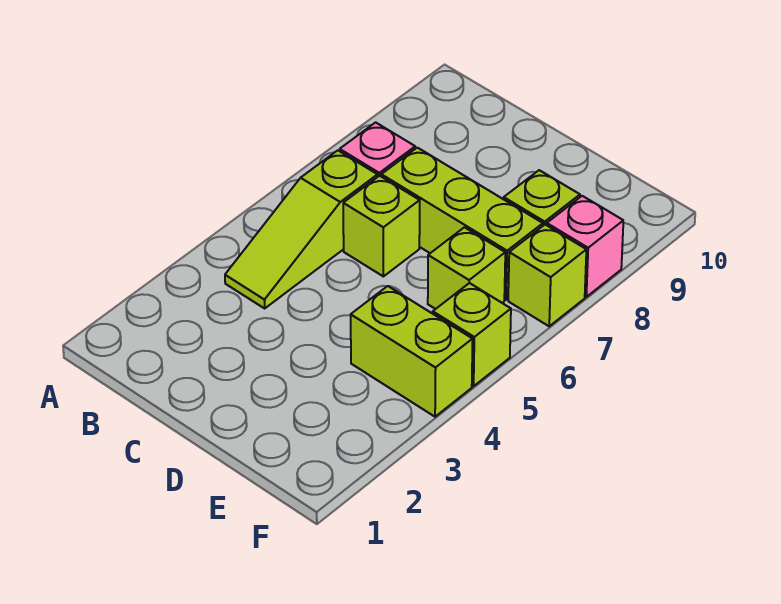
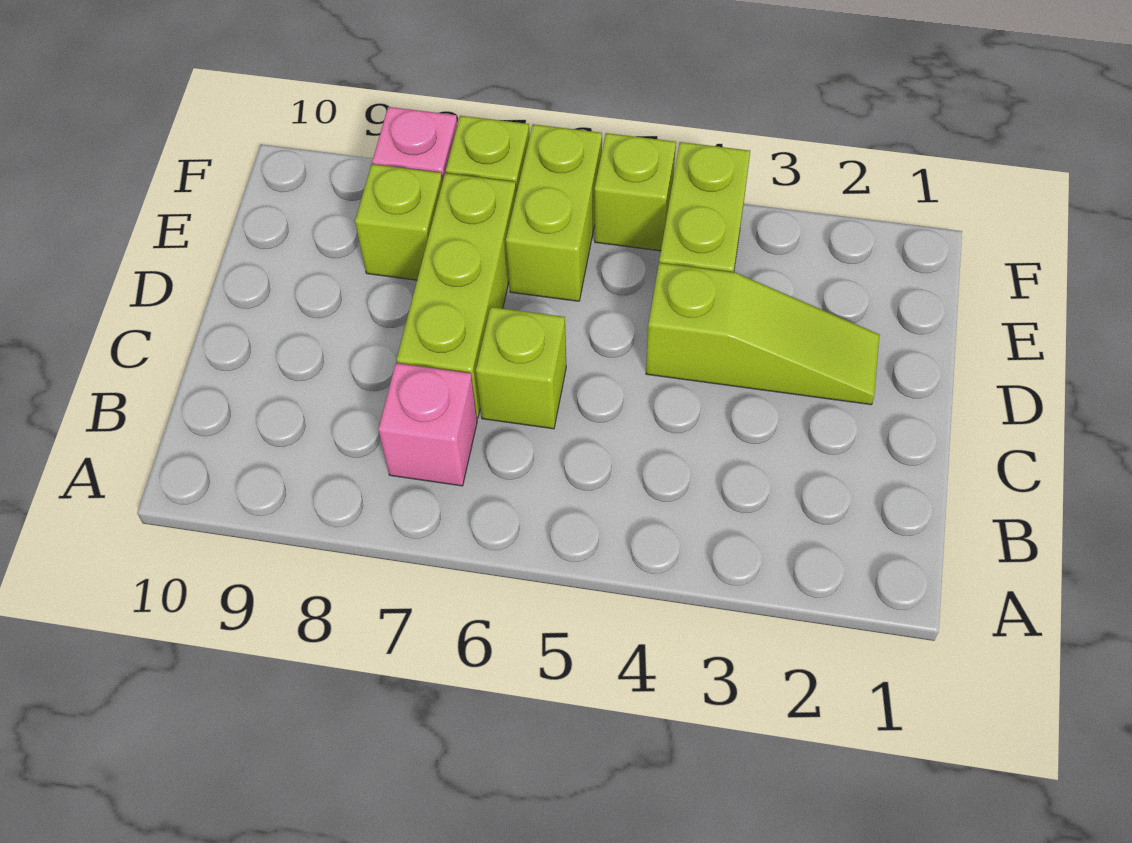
lime slope B4:B6 level 1 top 6 -> lime slope D2:D4 level 1 top 4
lime brick E6 level 1 -> lime brick E6:F6 level 1

